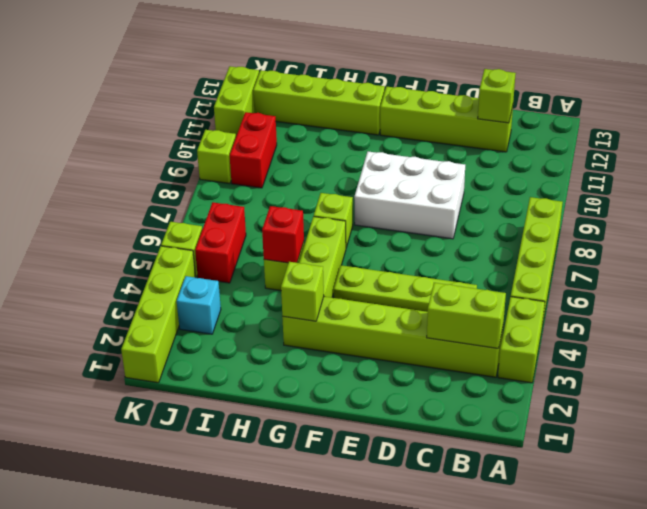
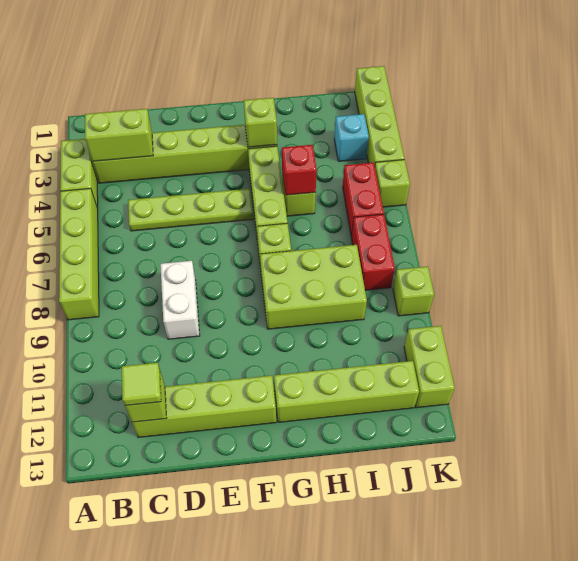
none -> lime tile C12 level 3
white brick D8:F9 level 1 -> white brick D8:D9 level 1
none -> lime brick G8:I9 level 1
red brick J9:J10 level 1 -> red brick J7:J8 level 1

